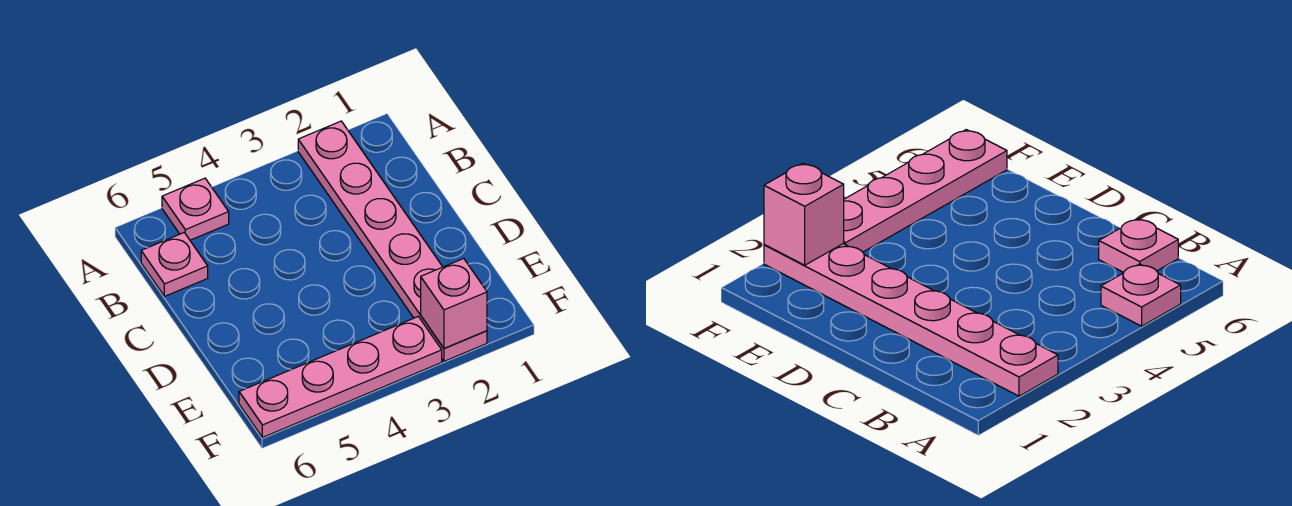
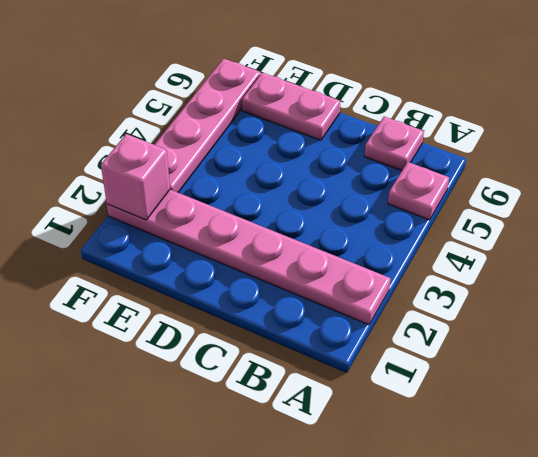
none -> pink plate D6:E6 level 1

